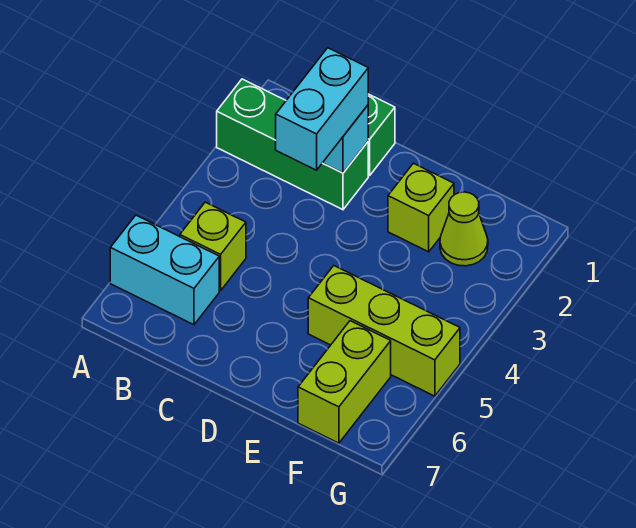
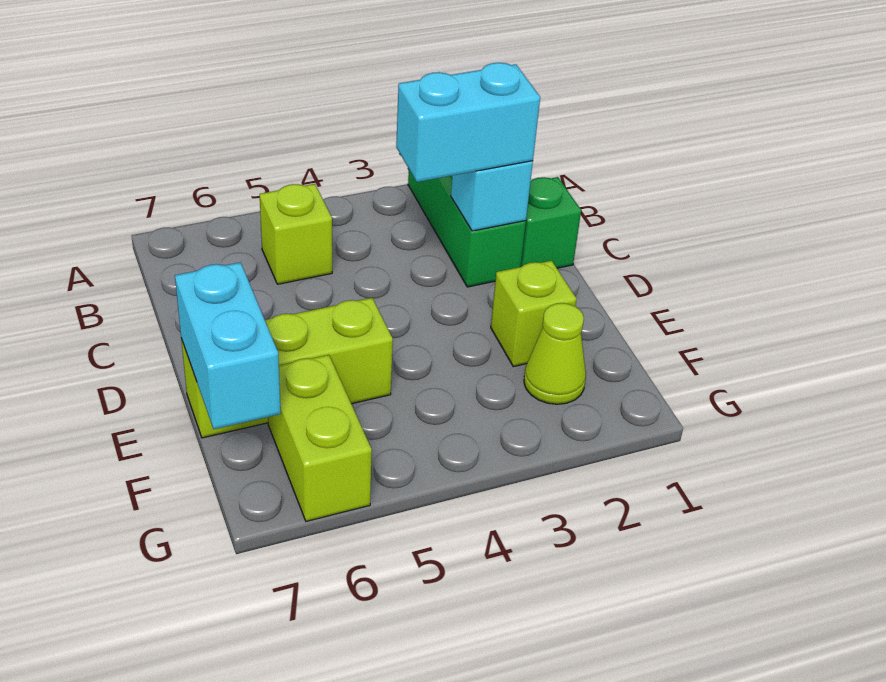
cyan brick A6:B6 level 1 -> cyan brick E7:F7 level 2
lime brick E5:G5 level 1 -> lime brick E5:E7 level 1
lime brick F6:F7 level 1 -> lime brick F6:G6 level 1

